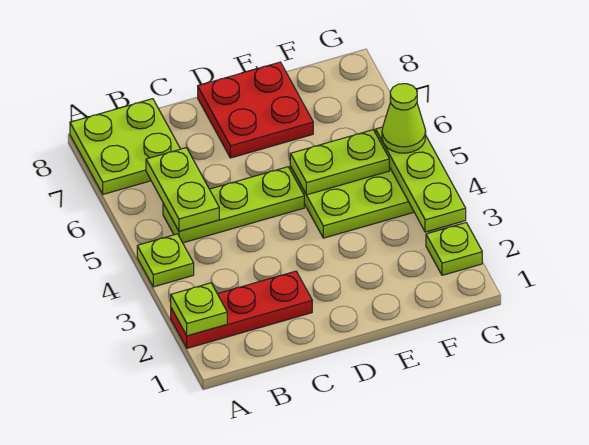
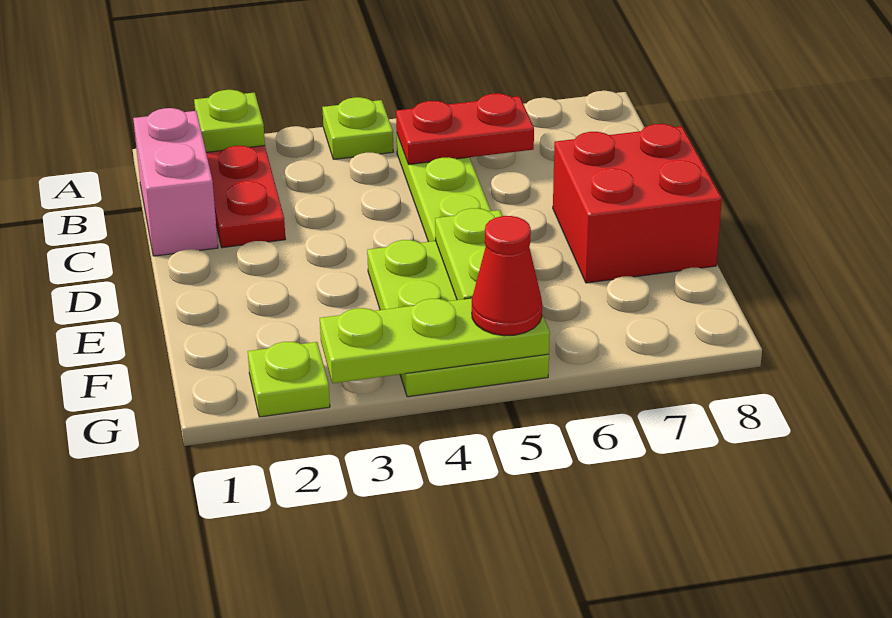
lime plate A7:B8 level 1 -> none
none -> pink brick B1:C1 level 1
lime plate B5:B6 level 2 -> red plate B5:B6 level 2
red plate D7:E8 level 1 -> red brick D7:E8 level 1
lime cone G5 level 3 -> red cone G5 level 3

